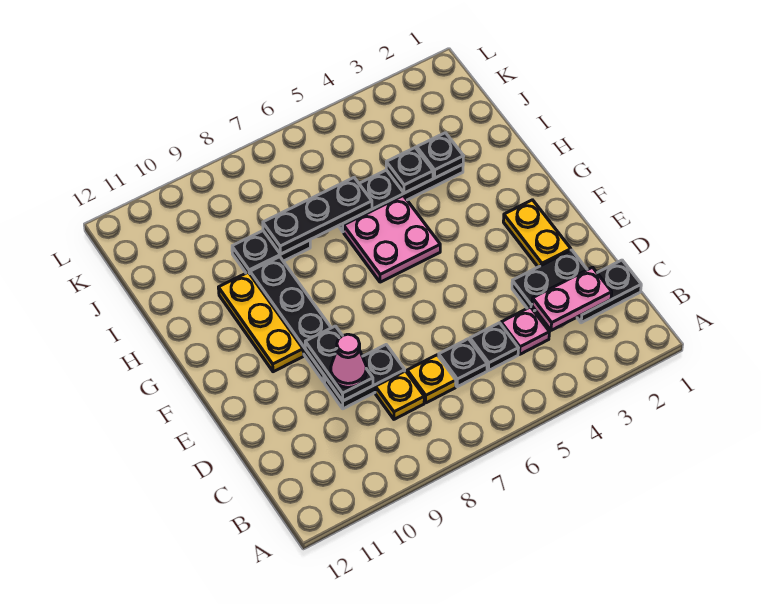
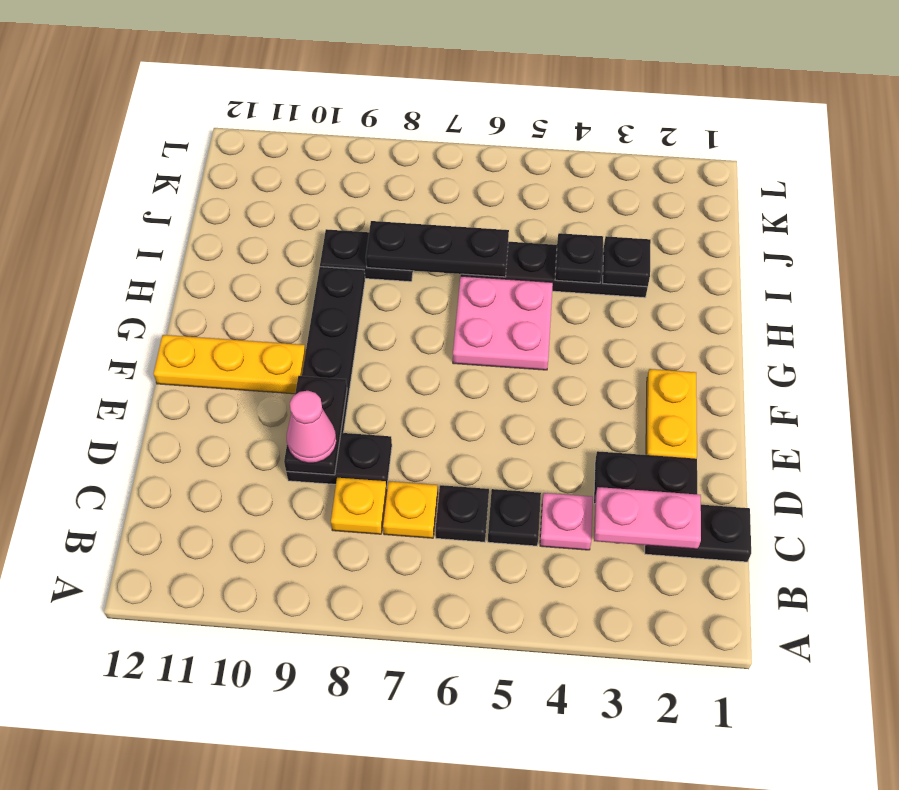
yellow plate F10:H10 level 1 -> yellow plate F10:F12 level 1

